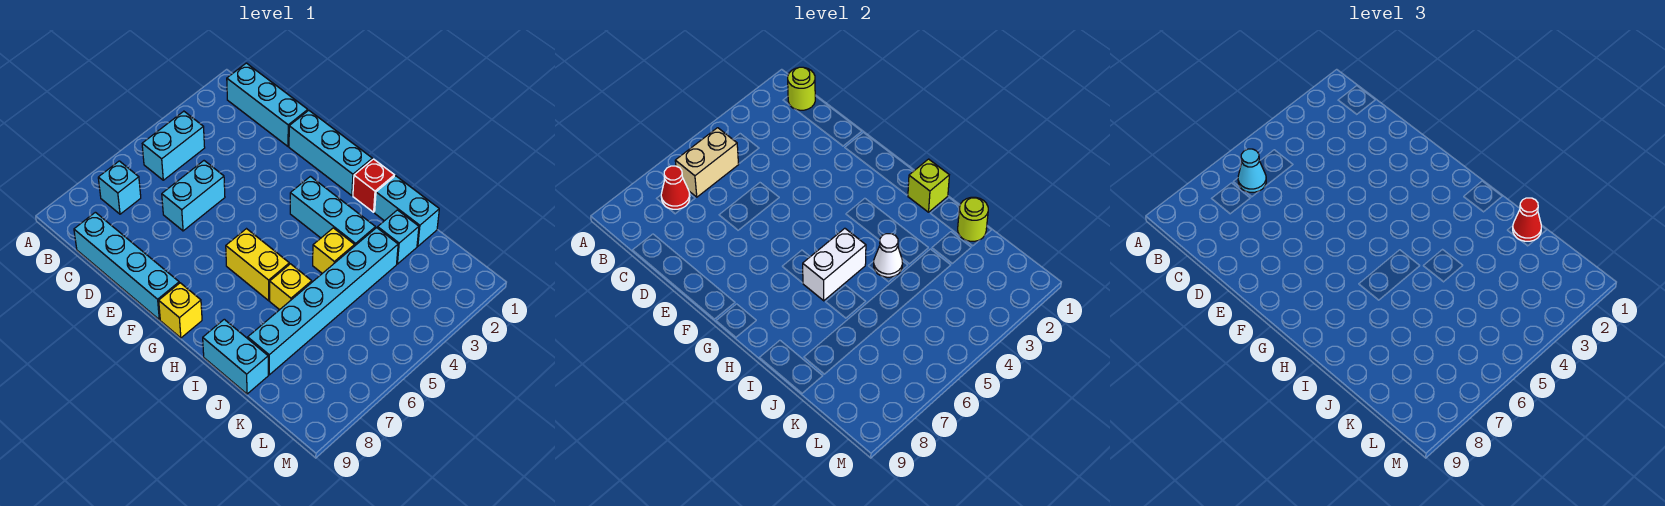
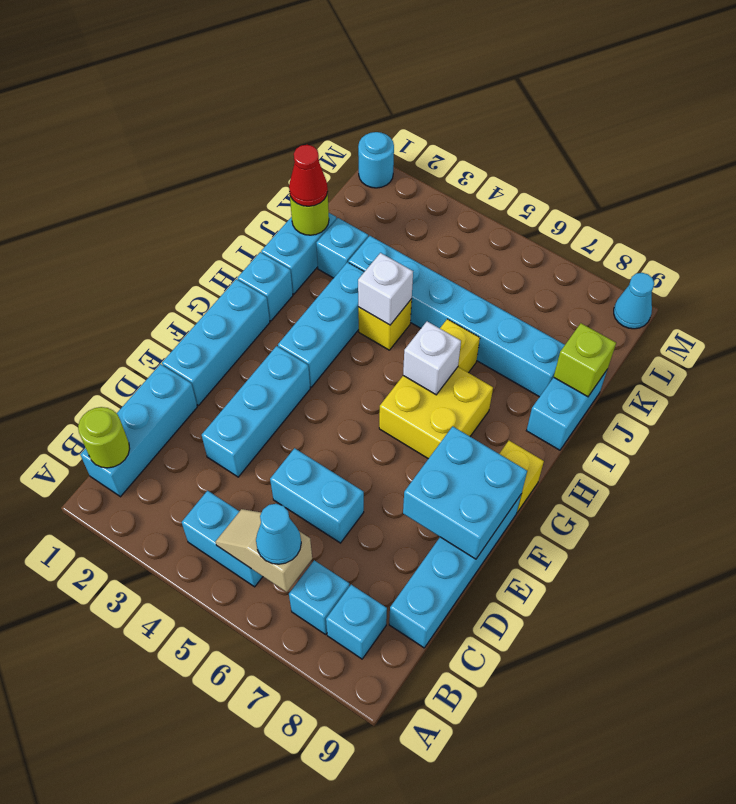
tan brick B5:B6 level 2 -> tan slope B5:B6 level 2 top 6
red cone B7 level 2 -> none
none -> cyan brick B8 level 1
none -> cyan brick D3:F3 level 1
none -> cyan brick E8:F9 level 2
yellow brick G6:H6 level 1 -> yellow brick G6:H7 level 1
red brick H1 level 1 -> cyan brick H1 level 1
lime brick H1 level 2 -> lime brick J9 level 2
white brick H5:H6 level 2 -> white brick H6 level 2
white cone I4 level 2 -> white brick I4 level 2
none -> cyan round brick M1 level 1
none -> cyan cone M9 level 1

